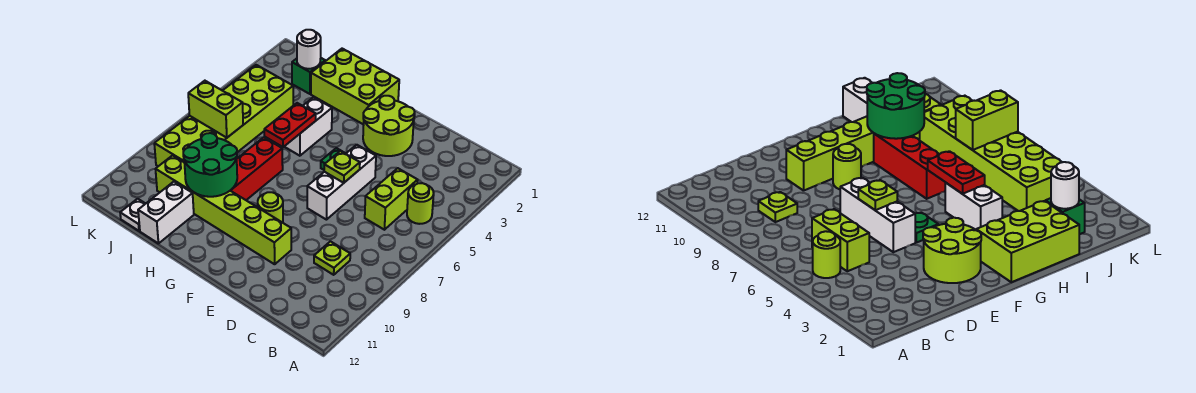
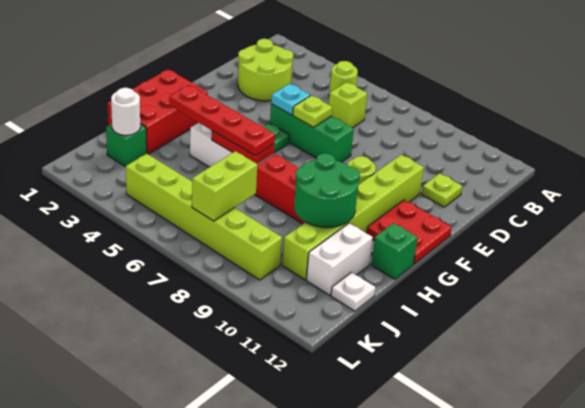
lime brick C5:C6 level 1 -> lime brick C6 level 1
lime plate C9 level 1 -> lime plate D11 level 1
lime round brick E2:F3 level 1 -> lime round brick C2:D3 level 1
white brick E5:E7 level 1 -> green brick E5:E7 level 1
none -> cyan plate E5 level 2
none -> red plate F11:G12 level 1
lime brick G1:I2 level 1 -> red brick G1:I2 level 1
none -> red plate H3:H6 level 3
none -> green brick H12 level 1
white brick I11:I12 level 1 -> white brick I11:J11 level 1
lime brick J4:K9 level 1 -> lime brick K4:K9 level 1

